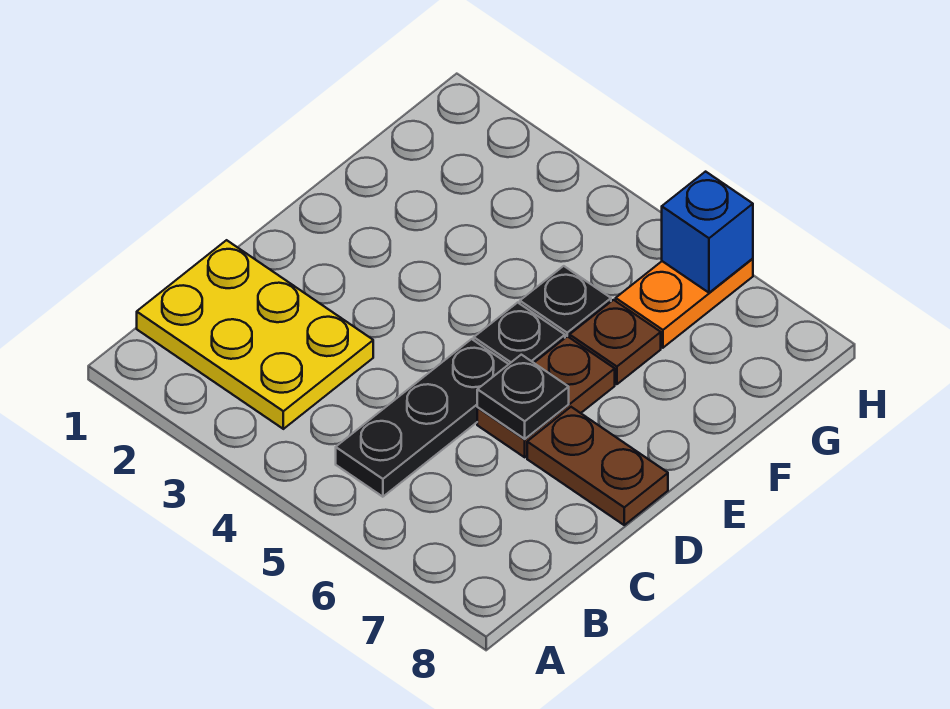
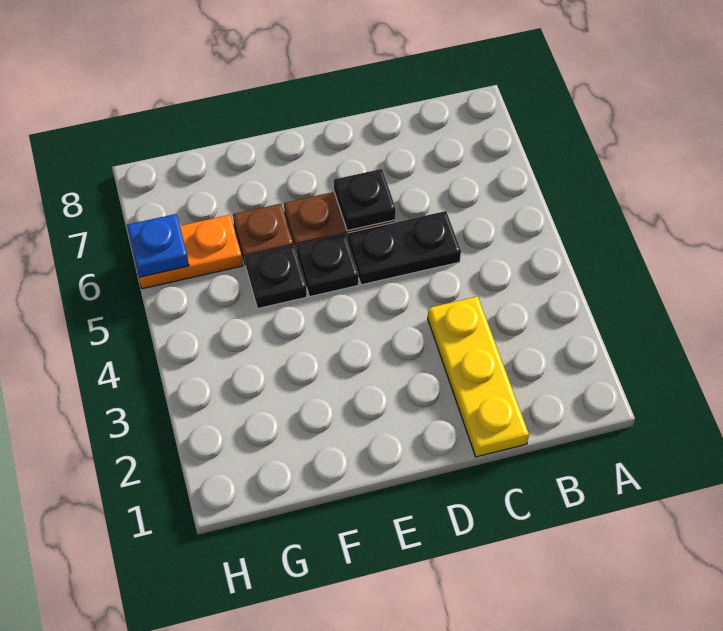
yellow plate B1:C3 level 1 -> yellow plate C1:C3 level 1
black plate B5:D5 level 1 -> black plate C5:D5 level 1
brown plate D7:D8 level 1 -> none
blue brick H6 level 2 -> blue plate H6 level 2

